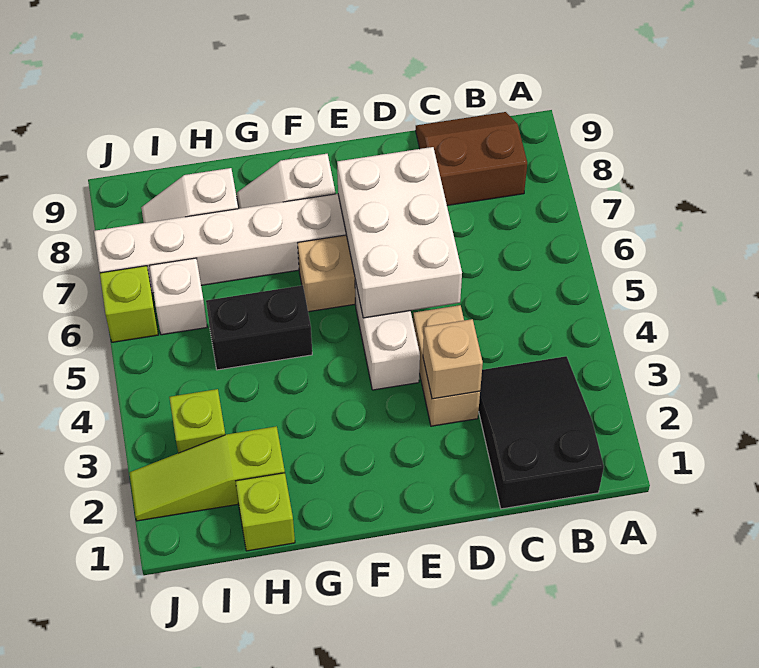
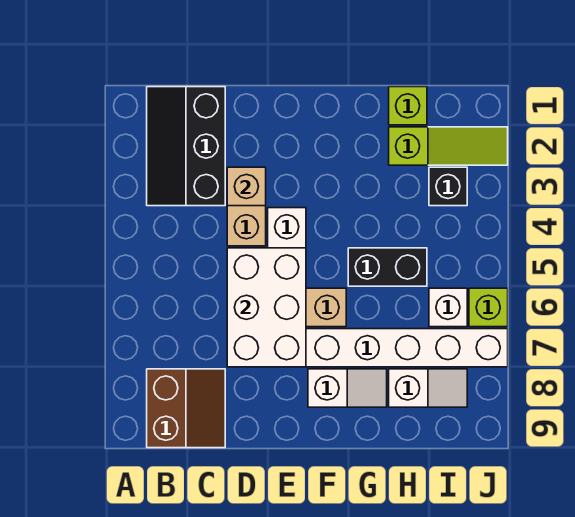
black slope B1:C3 level 1 top 1 -> black slope B1:C3 level 1 top C
brown slope B8:C9 level 1 top 8 -> brown slope B8:C9 level 1 top B
lime brick I3 level 1 -> black brick I3 level 1

